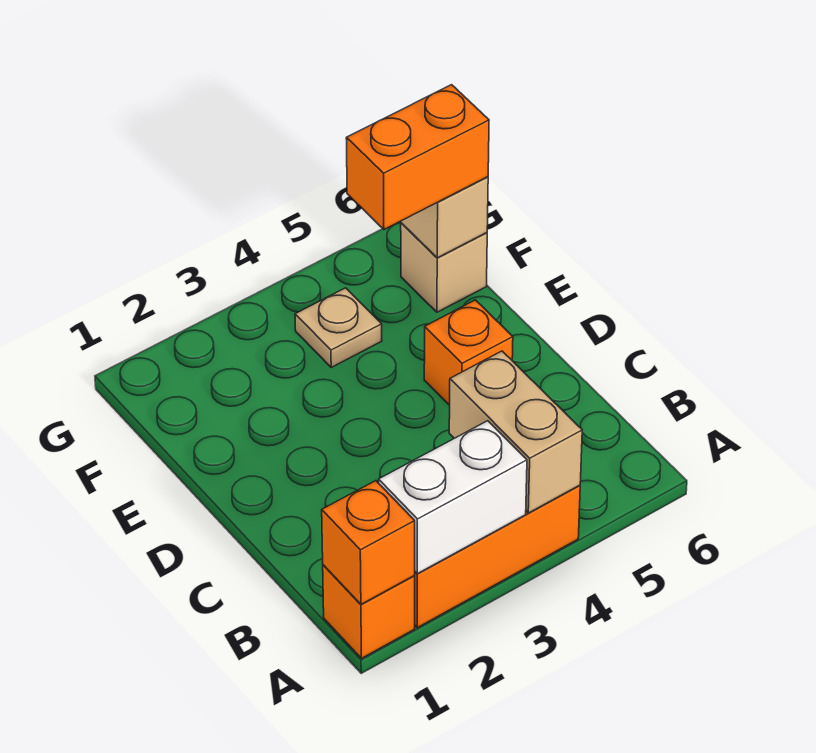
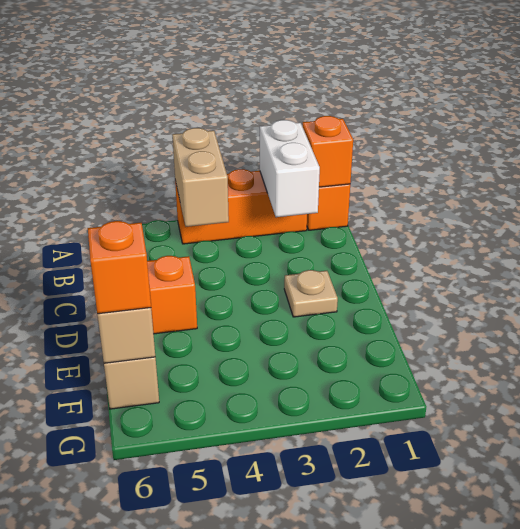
white brick A2:A3 level 2 -> white brick A2:B2 level 2
tan plate F4 level 1 -> tan plate D2 level 1
orange brick F5:F6 level 3 -> orange brick F6 level 3

